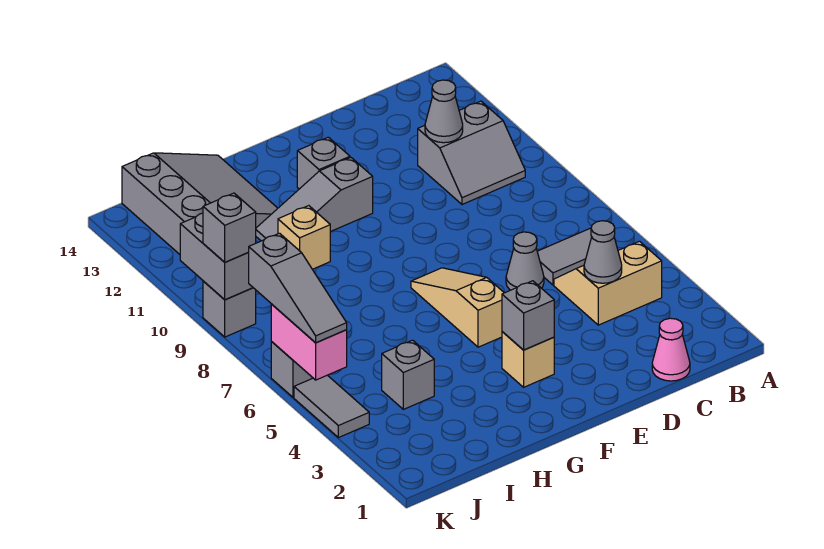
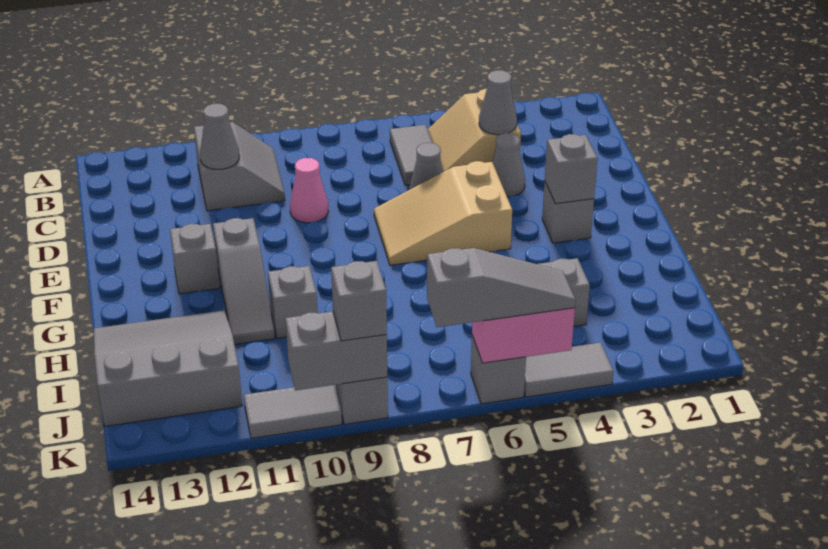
pink cone C1 level 1 -> pink cone D9 level 1
none -> grey cone D4 level 1
tan brick F3 level 1 -> grey brick F3 level 1
tan slope F5:F7 level 1 top 5 -> tan slope E5:F7 level 1 top 5
tan brick H10 level 1 -> grey brick H10 level 1
none -> grey tile K10:K11 level 1

